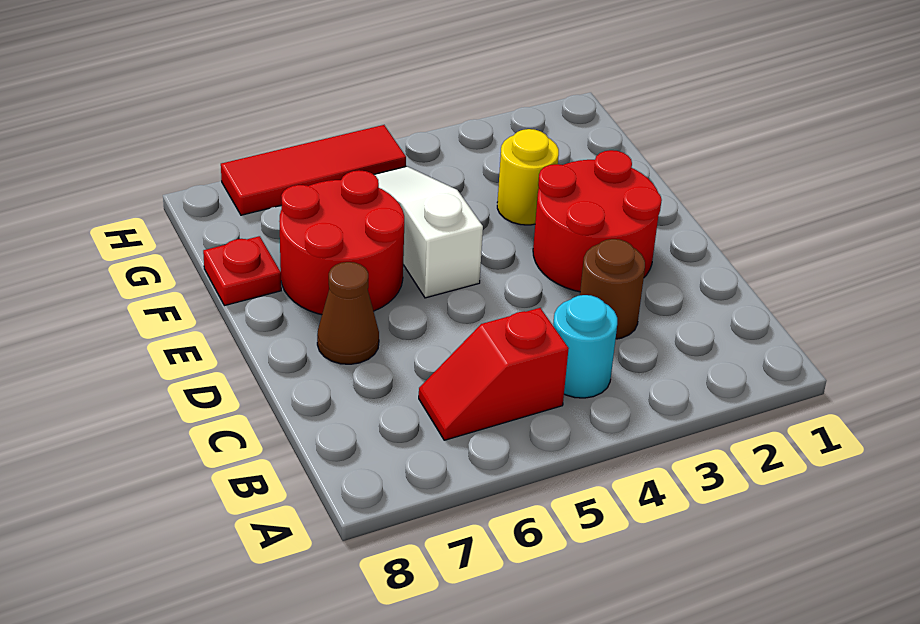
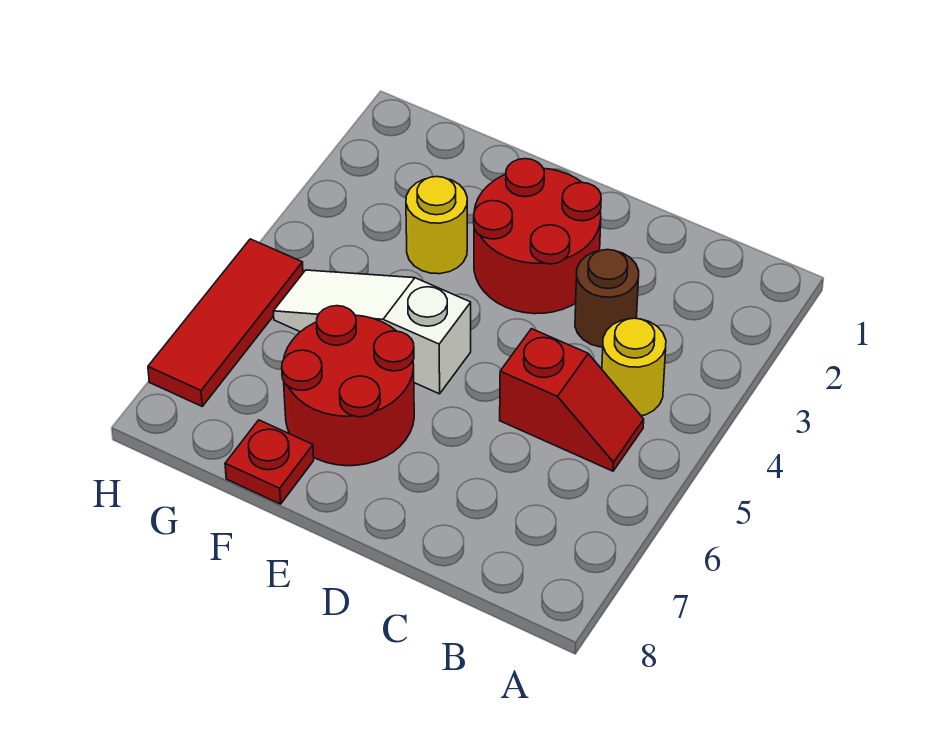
cyan round brick B4 level 1 -> yellow round brick B4 level 1
red slope B5:B6 level 1 top 5 -> red slope B5:C5 level 1 top C
brown cone D7 level 1 -> none

